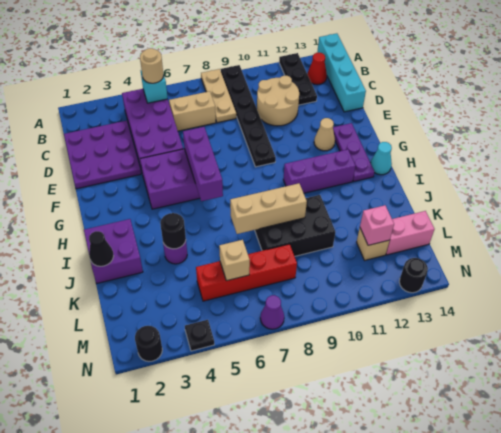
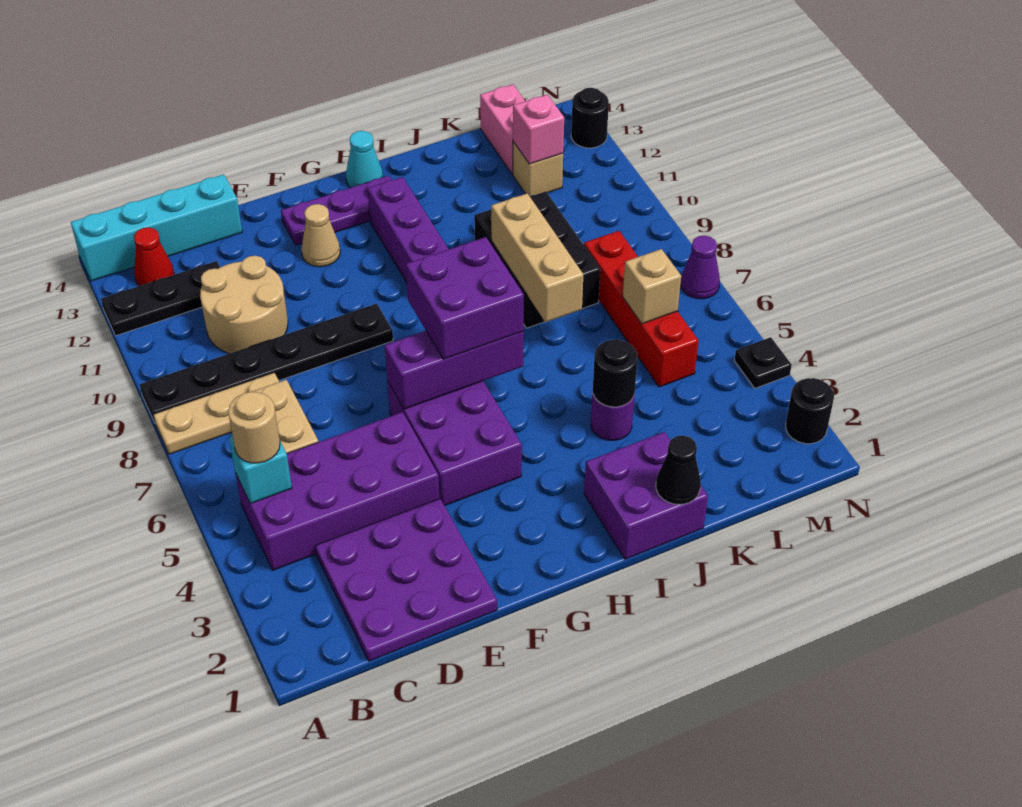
none -> purple brick G6:H7 level 3

